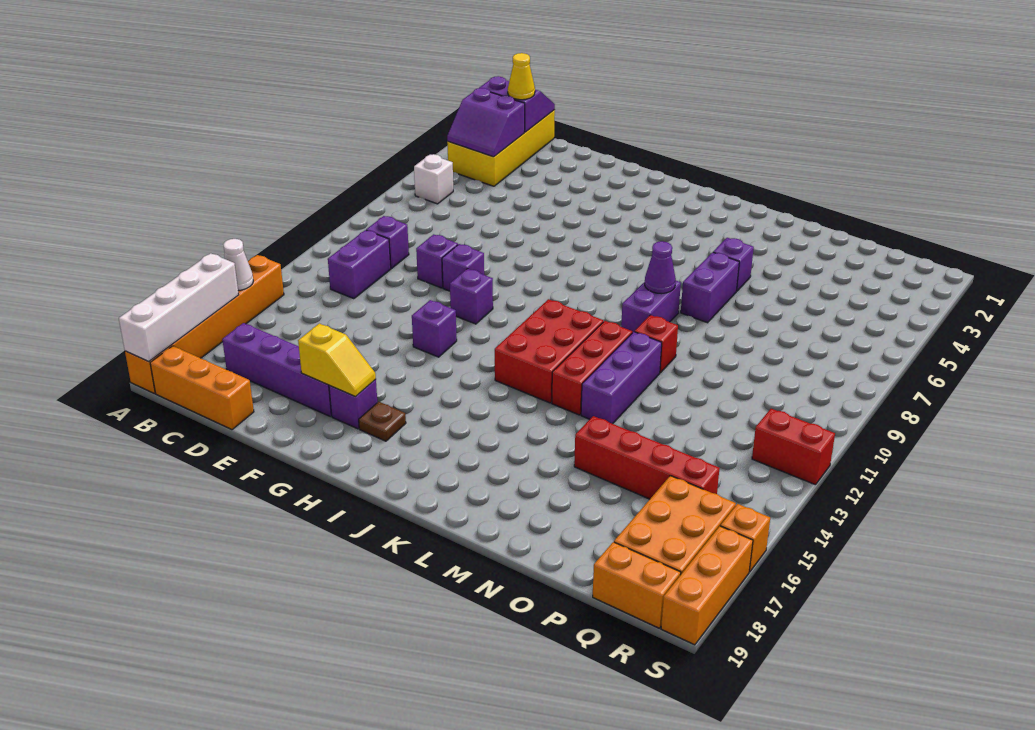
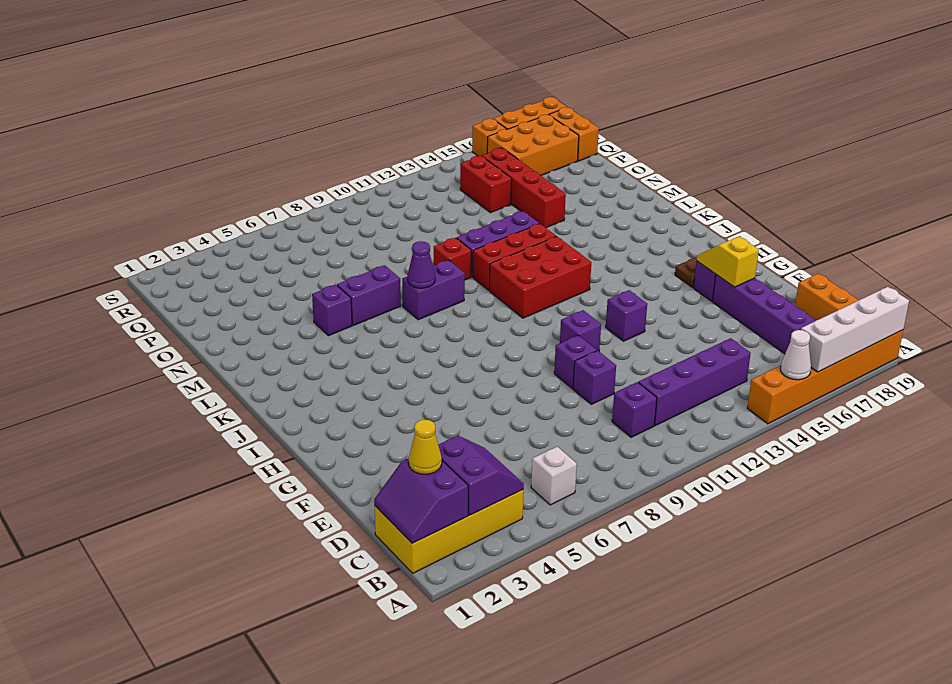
purple brick C11:C12 level 1 -> purple brick C11:C14 level 1
red brick R12:S12 level 1 -> red brick P14:Q14 level 1

